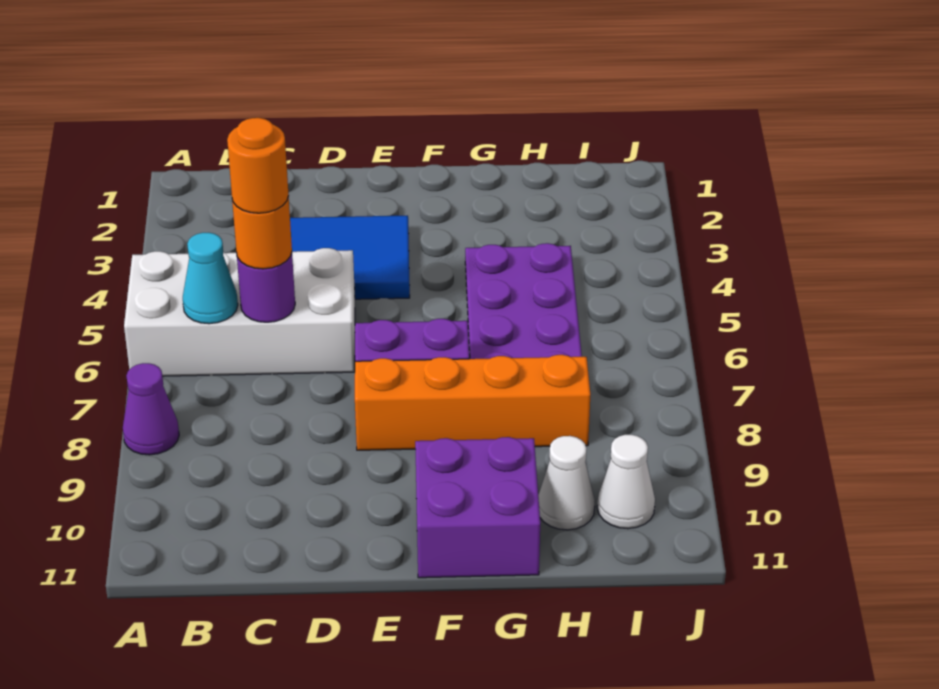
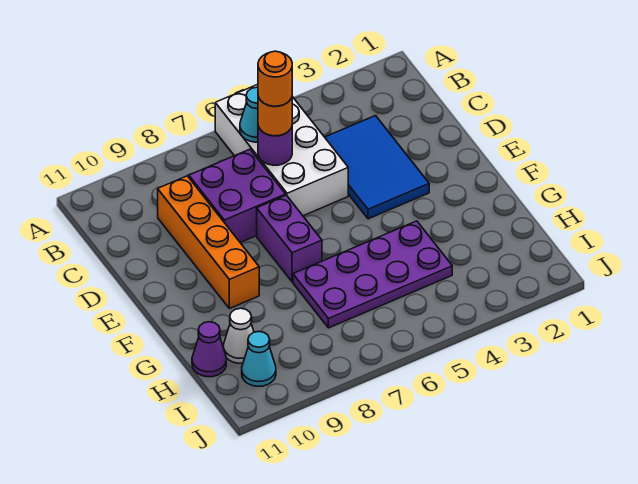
purple cone A8 level 1 -> purple cone H11 level 1
orange brick E8:H8 level 1 -> orange brick C9:F9 level 1
purple brick F10:G11 level 1 -> purple brick C7:D8 level 1
white cone I10 level 1 -> cyan cone I10 level 1

